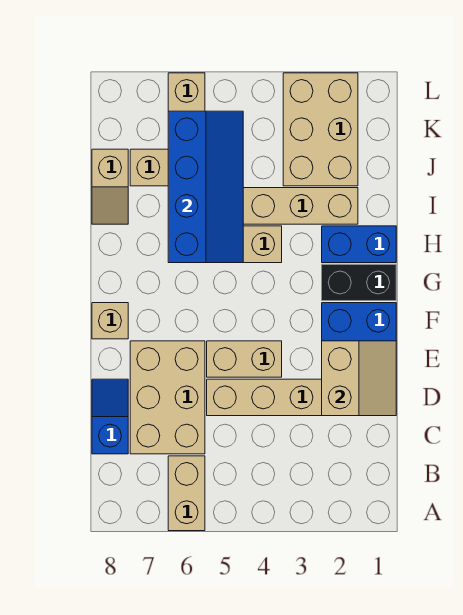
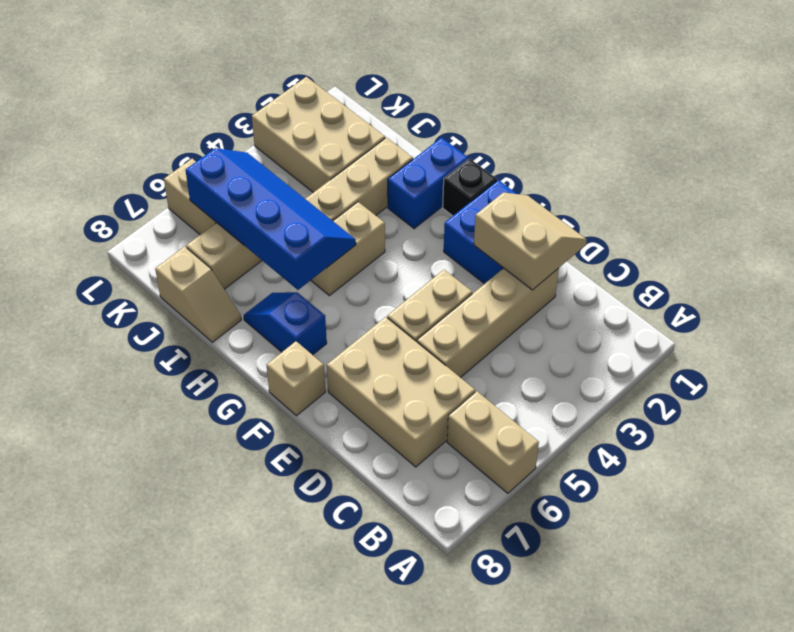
blue slope C8:D8 level 1 top C -> blue slope G7:H7 level 1 top G
black brick G1:G2 level 1 -> black brick G1 level 1

